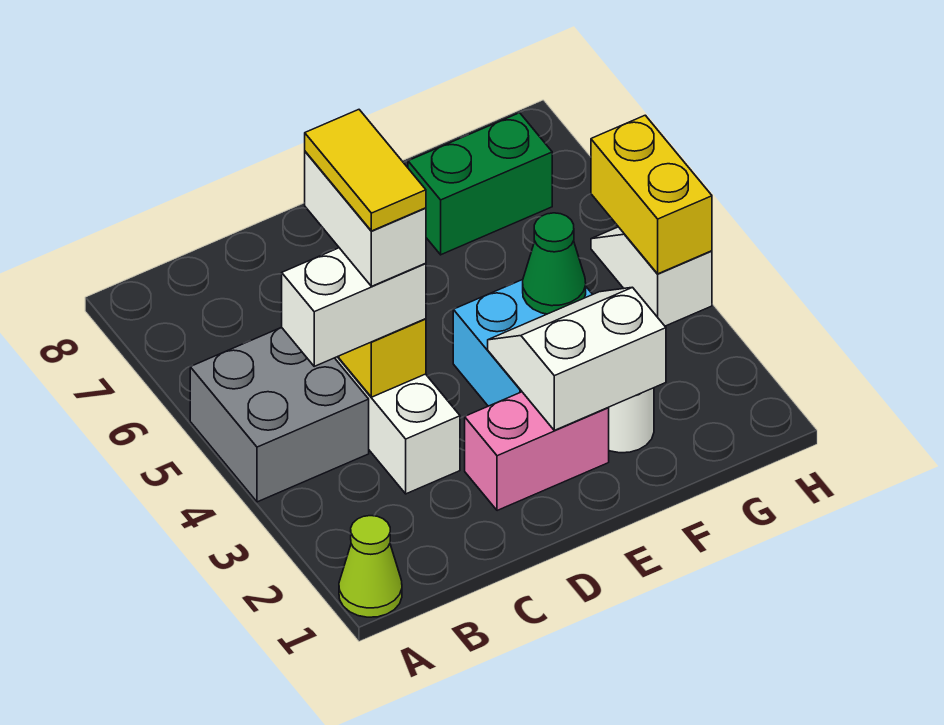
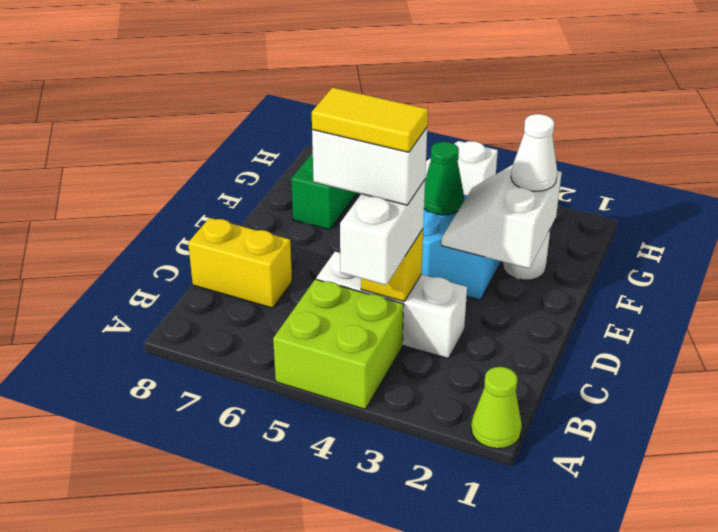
grey brick A4:B5 level 1 -> lime brick A4:B5 level 1
pink brick D2:E2 level 1 -> none
none -> white cone F2 level 3
yellow brick H4:H5 level 2 -> yellow brick C7:C8 level 1

